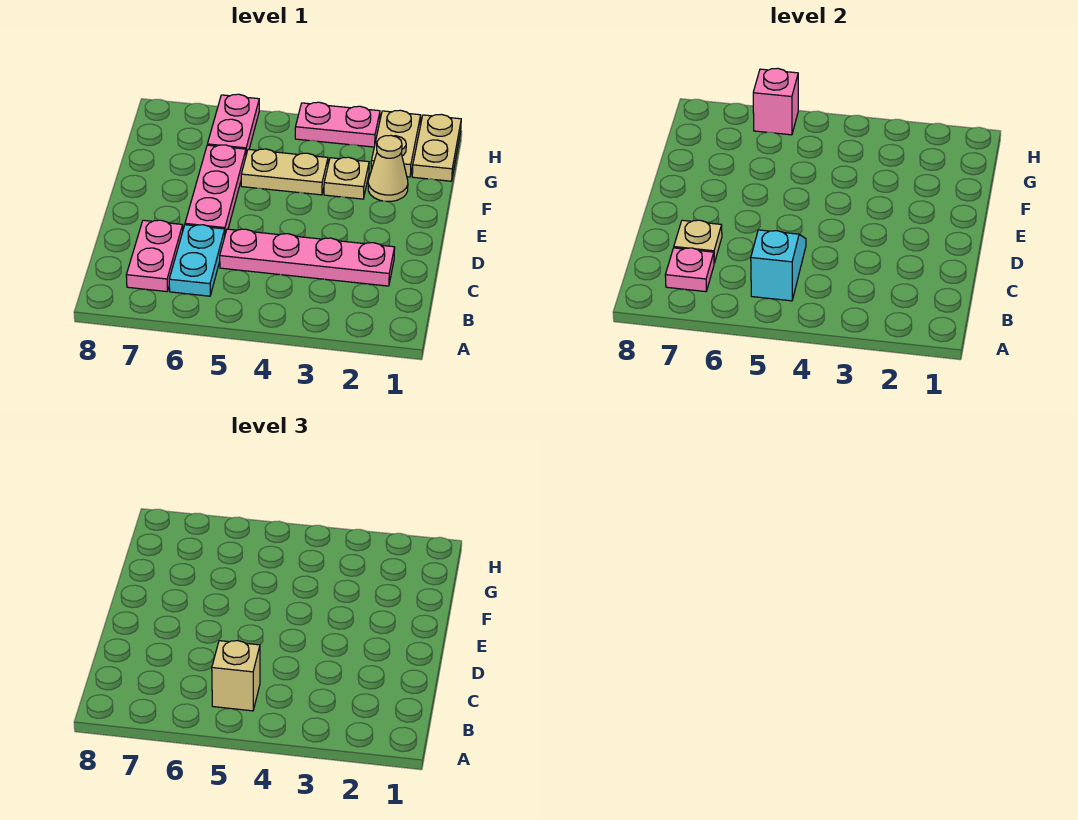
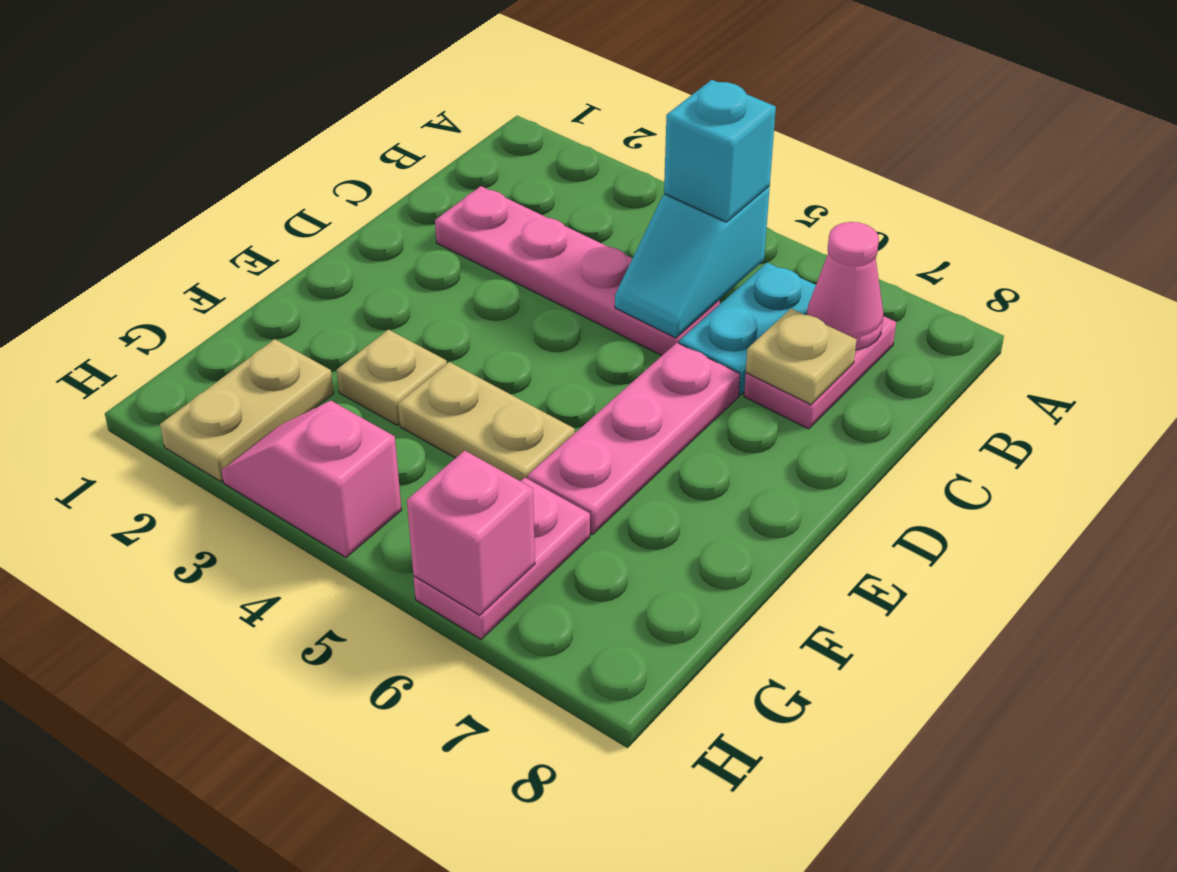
tan brick B5 level 3 -> cyan brick B5 level 3
pink plate B7 level 2 -> pink cone B7 level 2
tan cone F2 level 1 -> none
tan plate G1:H1 level 1 -> none
pink plate H3:H4 level 1 -> pink slope H3:H4 level 1 top 4

